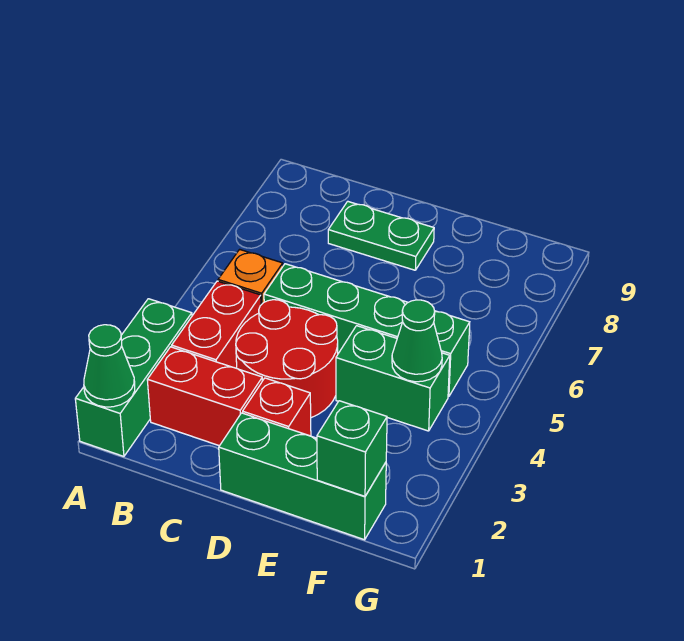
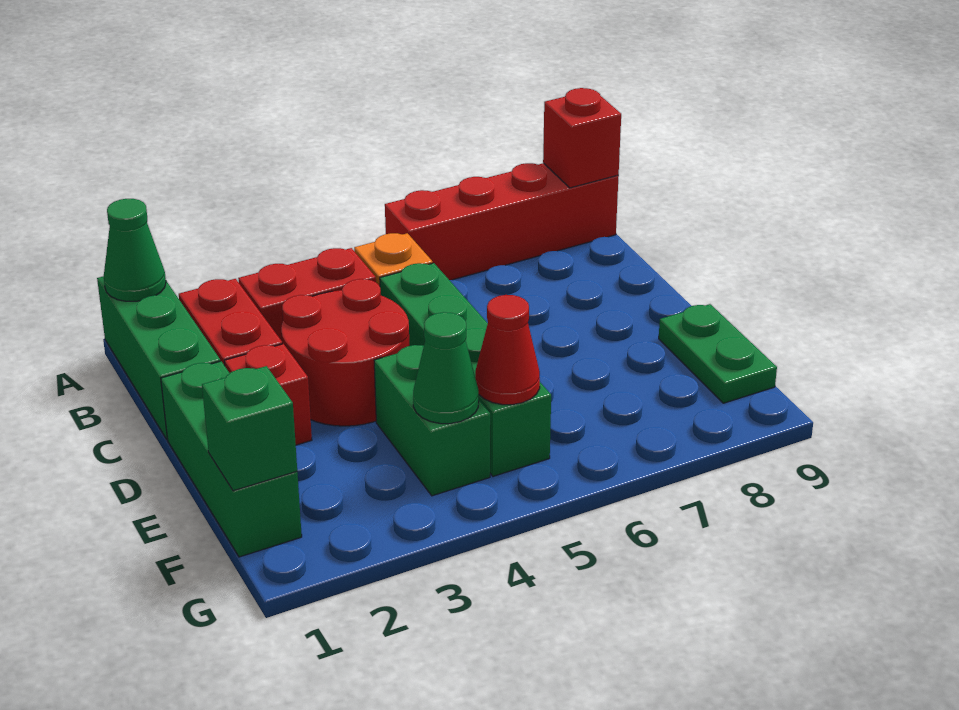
green brick A1:A3 level 1 -> green brick A1:C1 level 1
none -> red brick A6:A9 level 1
none -> red brick A9 level 2
green plate C8:D8 level 1 -> green plate E9:F9 level 1
none -> red cone F5 level 2

